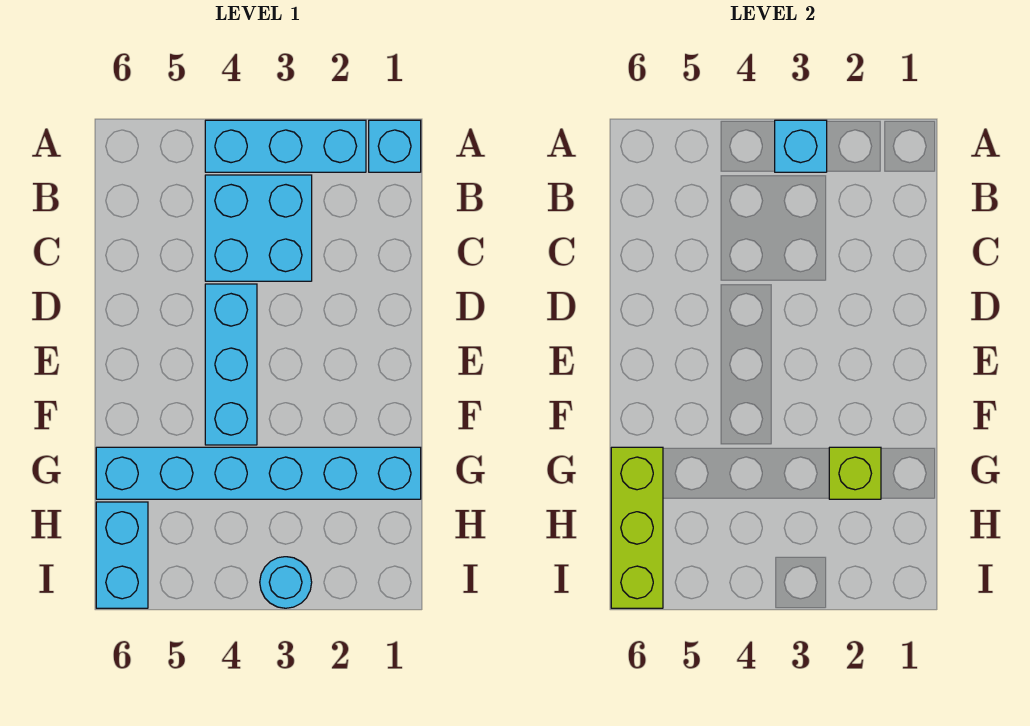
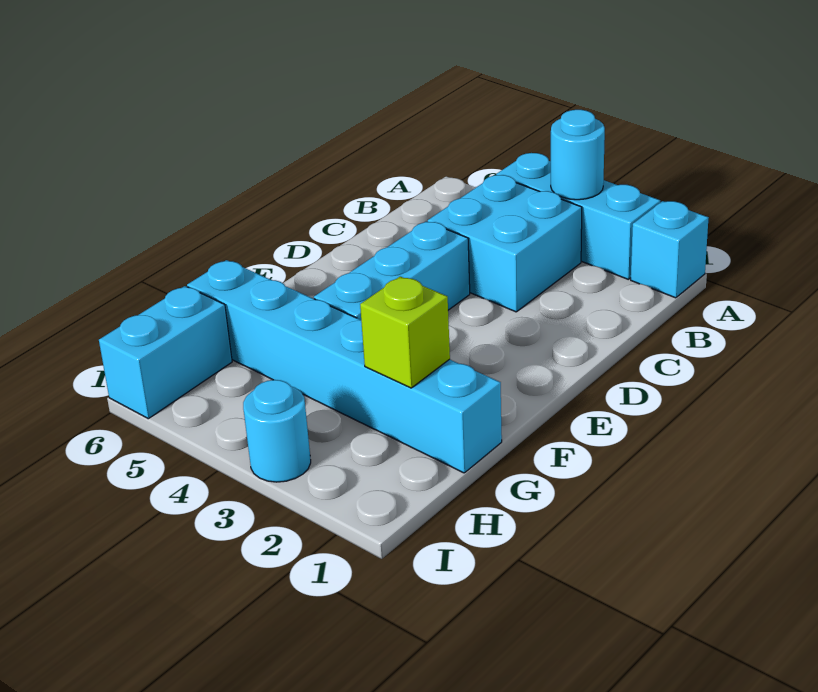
cyan brick A3 level 2 -> cyan round brick A3 level 2
lime brick G6:I6 level 2 -> none

